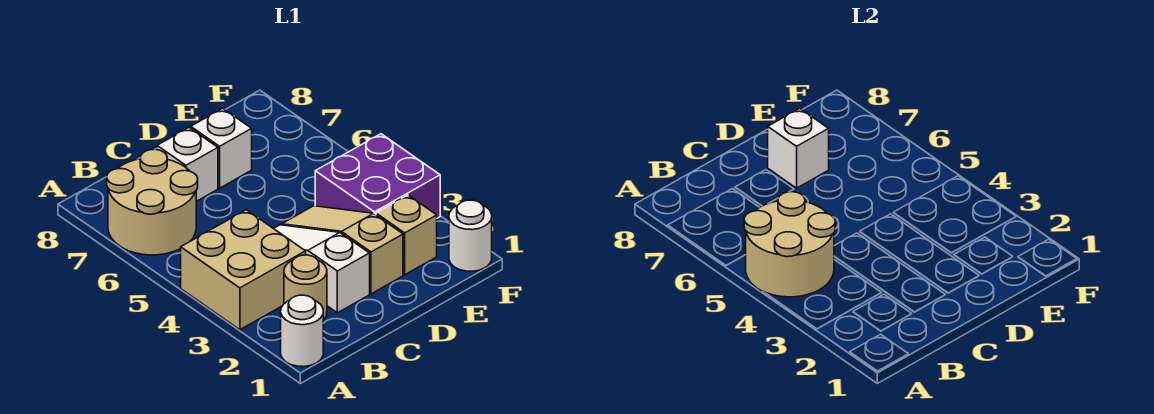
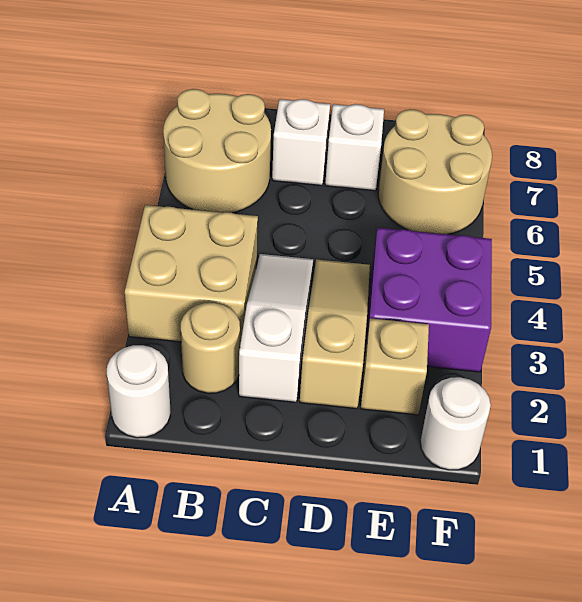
tan round brick A4:B5 level 2 -> tan round brick E6:F7 level 1
white brick D7 level 2 -> none

